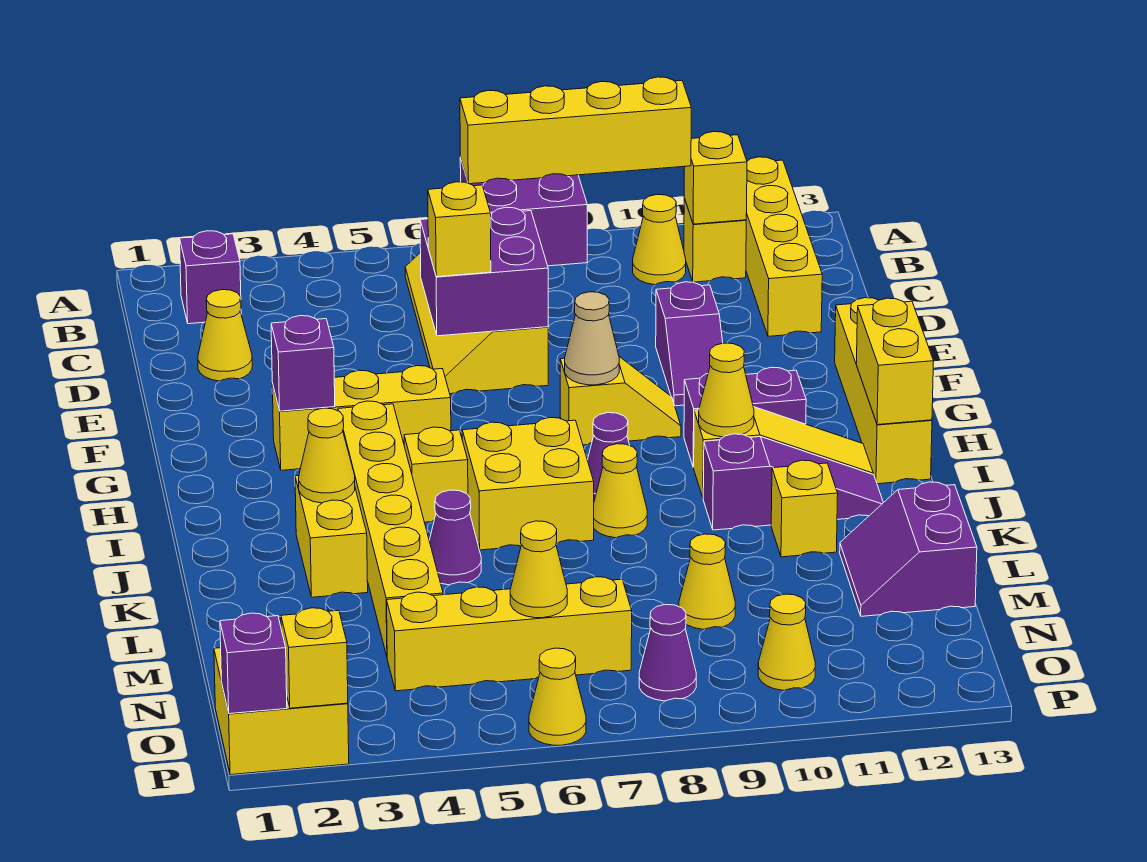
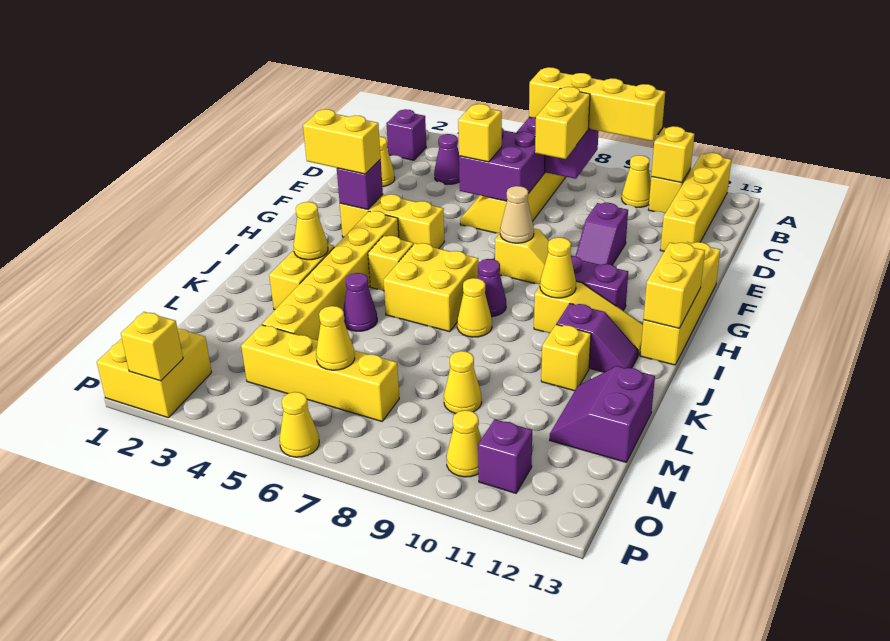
none -> yellow brick C8:D8 level 3
none -> yellow brick G2:G3 level 3
purple slope J10:J12 level 1 top 10 -> purple slope J11:J12 level 1 top 11
purple cone O8 level 1 -> purple cone C4 level 1
purple brick P1 level 2 -> purple brick O11 level 1

